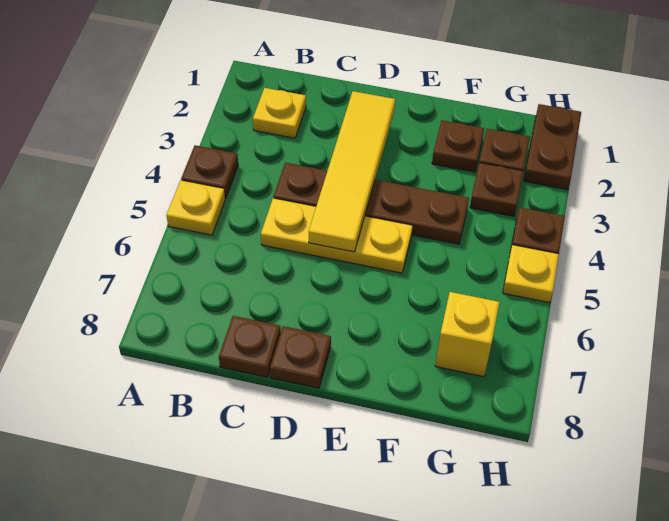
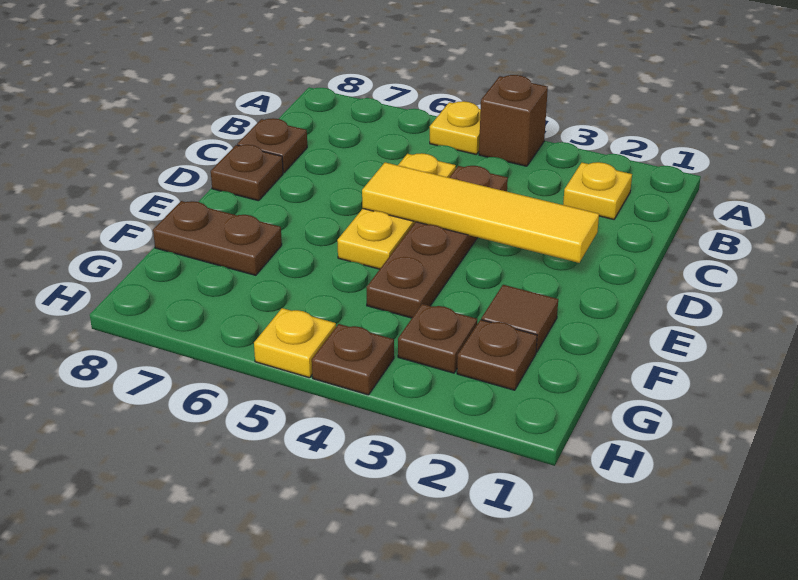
brown plate A4 level 1 -> brown brick A4 level 1
brown plate F2 level 1 -> brown tile F2 level 1
yellow brick G7 level 1 -> none
brown plate H1:H2 level 1 -> brown plate F7:F8 level 1

